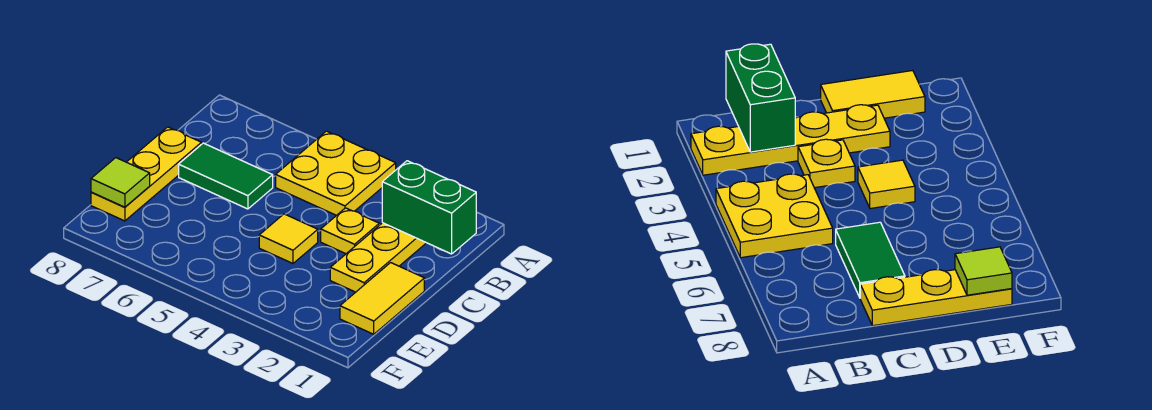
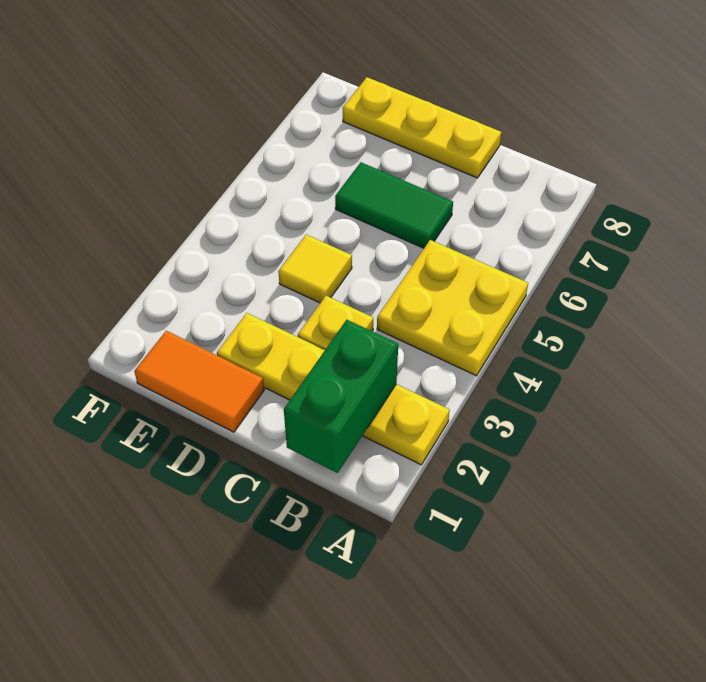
green tile C6:C7 level 1 -> green tile C6:D6 level 1
yellow tile D1:E1 level 1 -> orange tile D1:E1 level 1
lime tile E8 level 2 -> none

